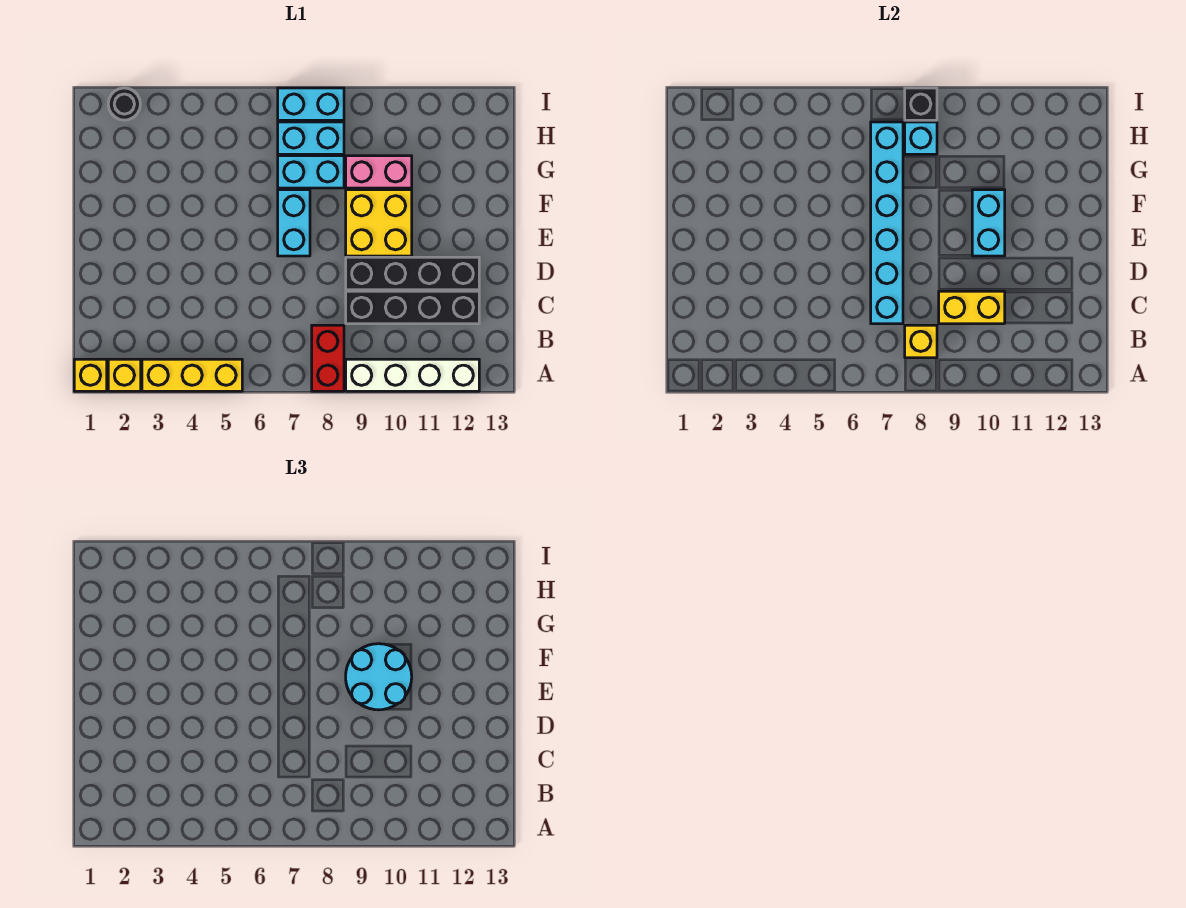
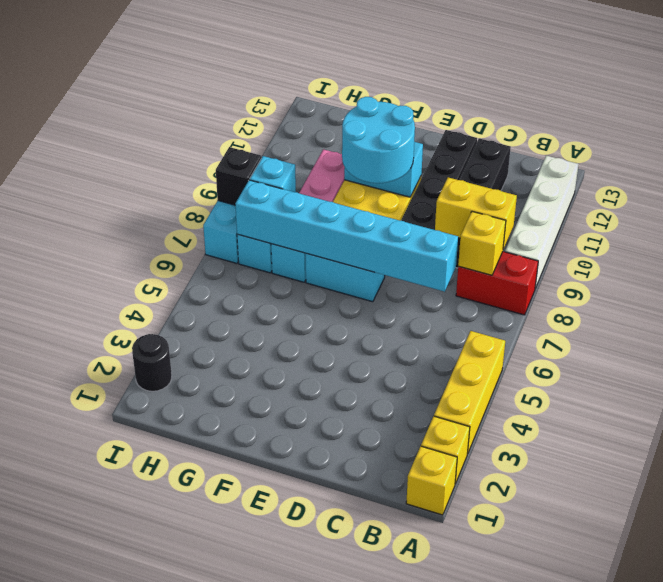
yellow brick C9:C10 level 2 -> yellow brick B9:C9 level 2

